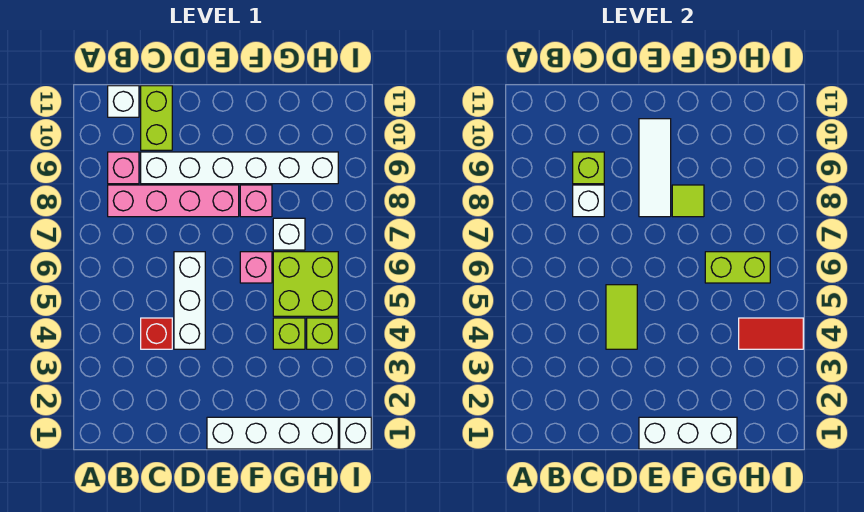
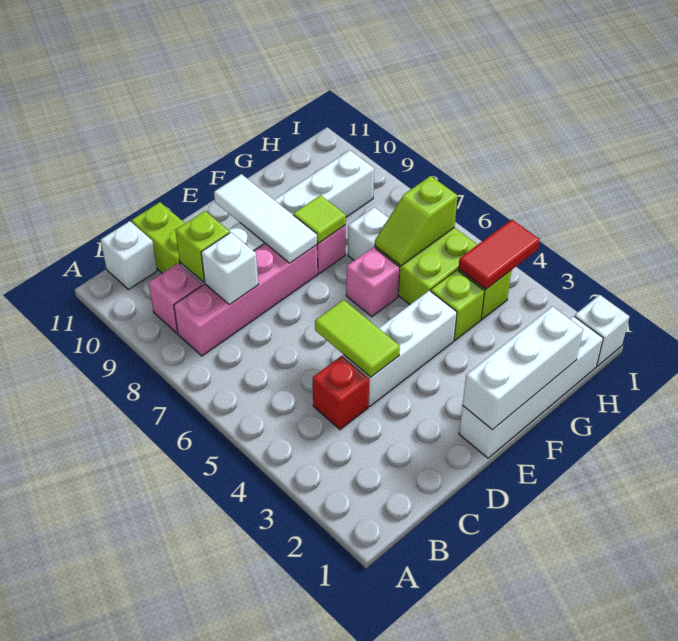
white brick D4:D6 level 1 -> white brick D4:F4 level 1
lime brick G6:H6 level 2 -> lime slope G6:H6 level 2 top H

